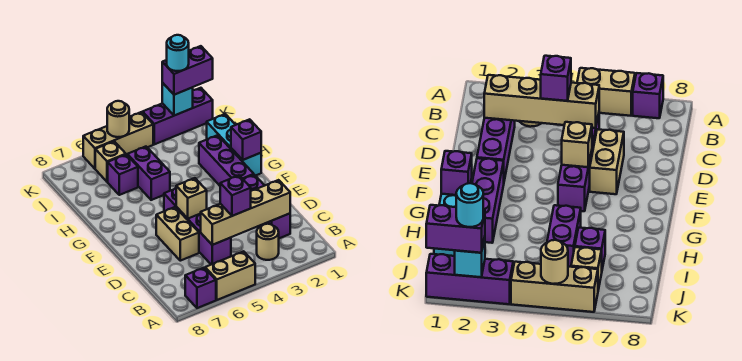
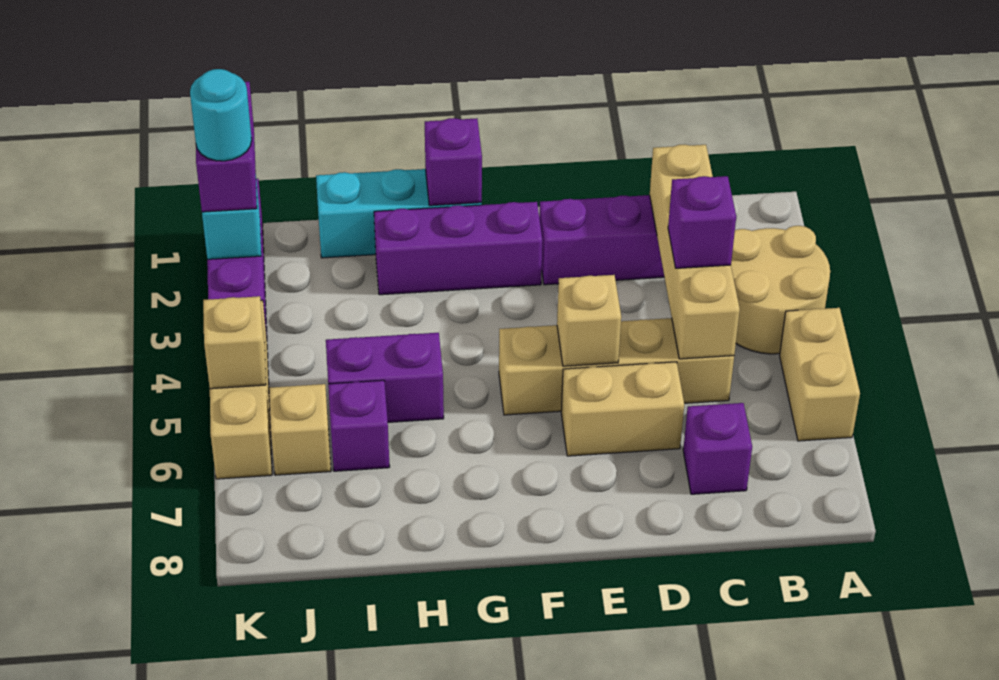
purple brick A7 level 1 -> purple brick C7 level 1
tan round brick B3 level 1 -> tan round brick A3:B4 level 1
purple brick C5:F5 level 1 -> tan brick C5:F5 level 1
tan round brick K5 level 2 -> tan brick K5 level 2

